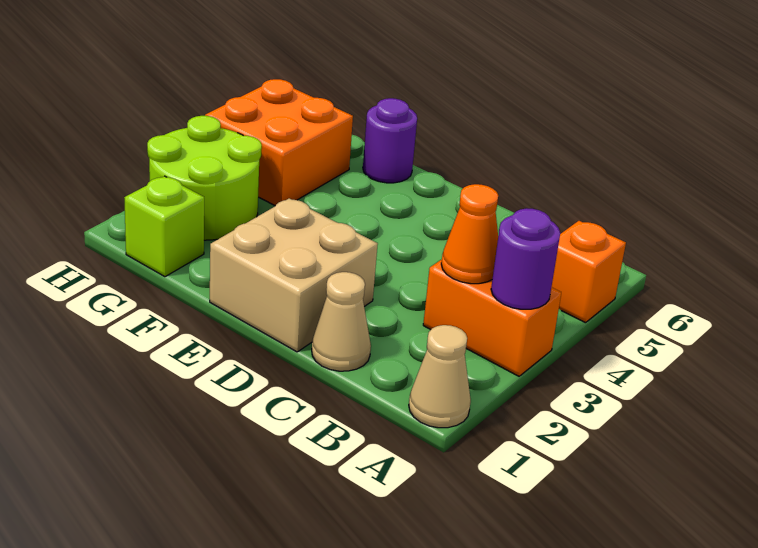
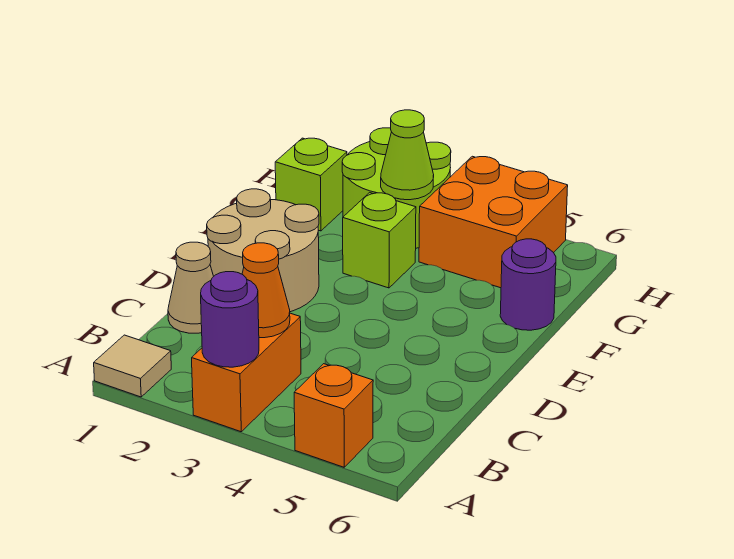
tan cone A1 level 1 -> tan tile A1 level 1
tan brick D1:E2 level 1 -> tan round brick D1:E2 level 1
none -> lime brick F3 level 1
none -> lime cone G3 level 2

